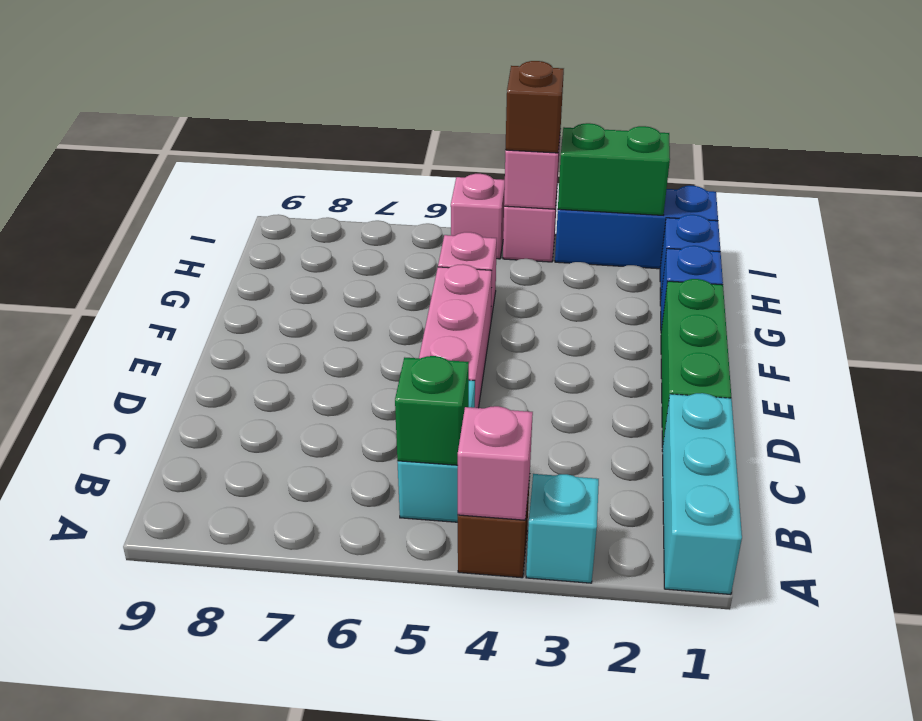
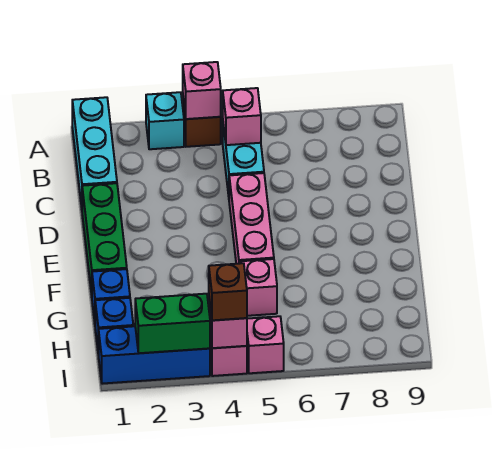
green brick B5 level 2 -> pink brick B5 level 2

